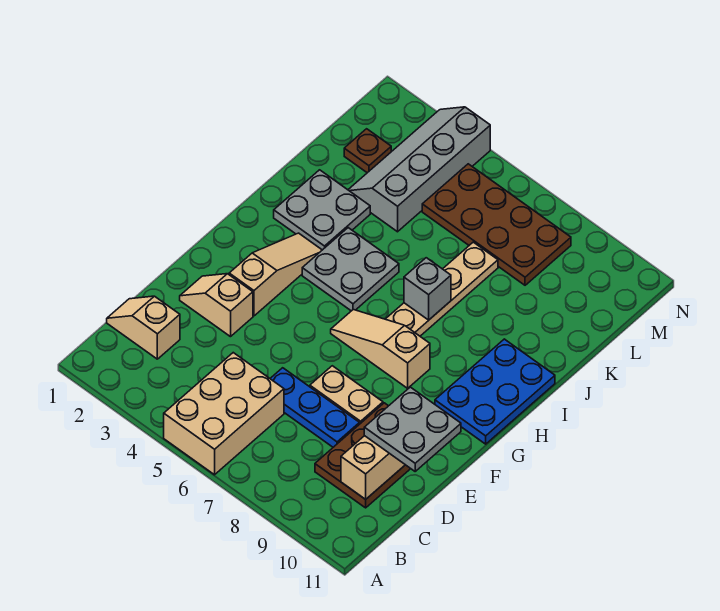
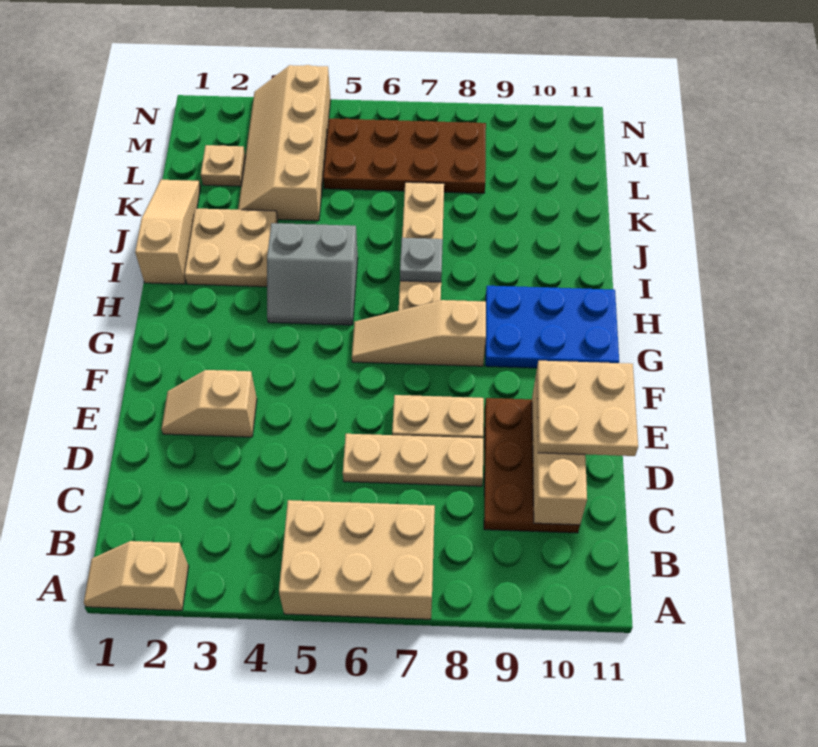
tan brick A5:C6 level 1 -> tan brick A5:B7 level 1
tan slope C1:C2 level 1 top 2 -> tan slope A1:A2 level 1 top 2
blue plate D6:D8 level 1 -> tan plate D6:D8 level 1
grey plate D10:E11 level 3 -> tan plate D10:E11 level 3
tan slope F3:H3 level 1 top F -> tan slope I1:K1 level 1 top I
blue plate G10:I11 level 1 -> blue plate G9:H11 level 1
grey plate H4:I5 level 1 -> grey slope H4:I5 level 1 top I
grey plate I2:J3 level 1 -> tan plate I2:J3 level 1
grey brick I7 level 2 -> grey plate I7 level 2
grey slope K3:N4 level 1 top 4 -> tan slope K3:N4 level 1 top 4
brown plate L2 level 1 -> tan plate L2 level 1

